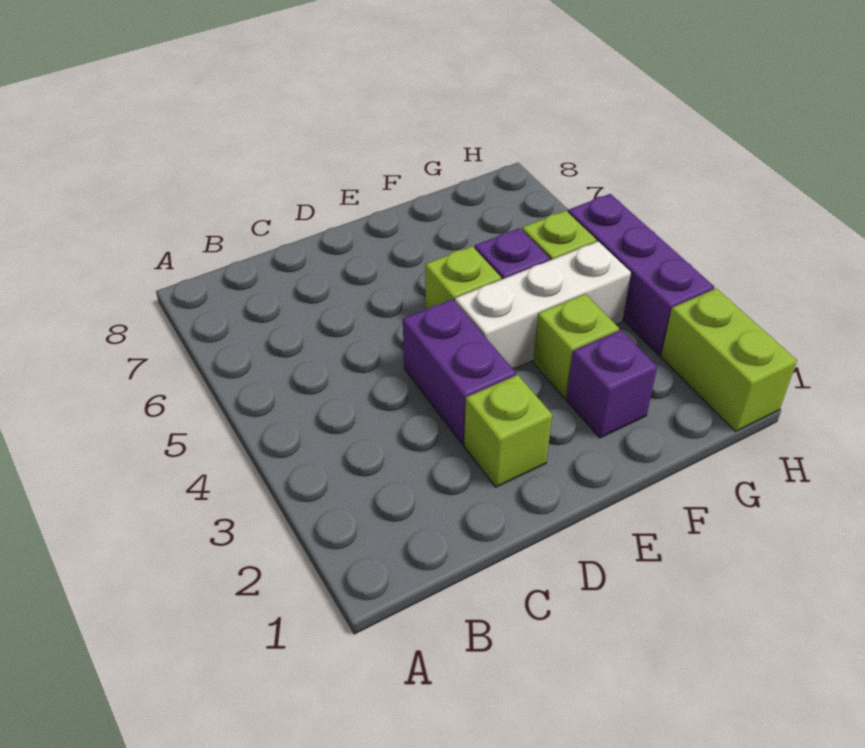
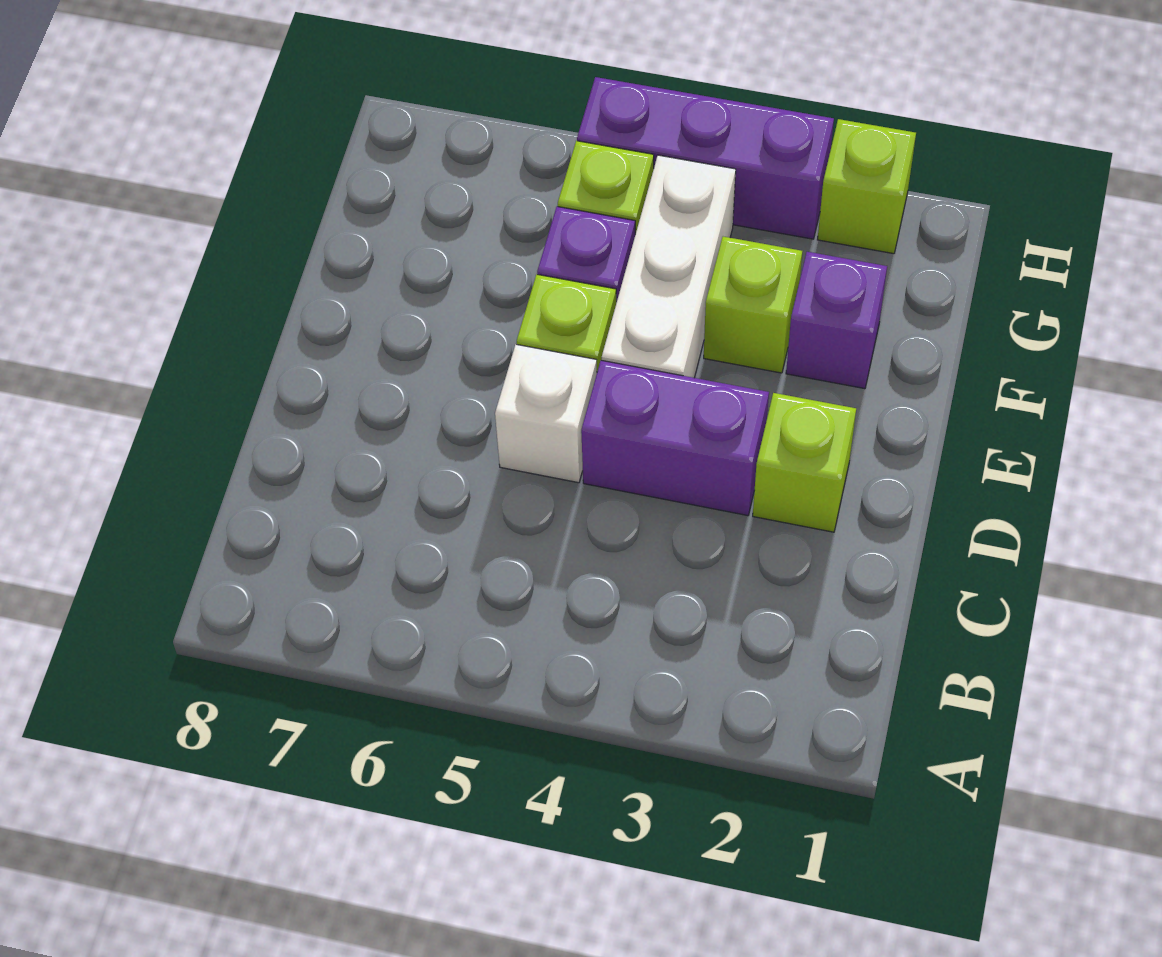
none -> white brick D5 level 1
lime brick H1:H2 level 1 -> lime brick H2 level 1

